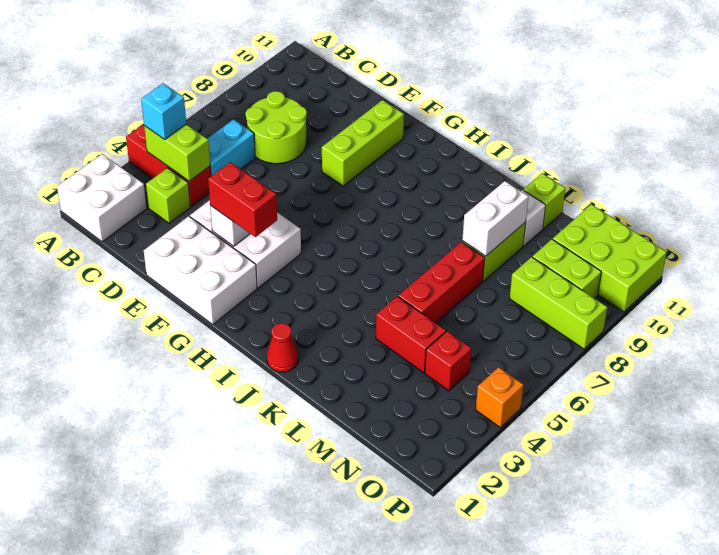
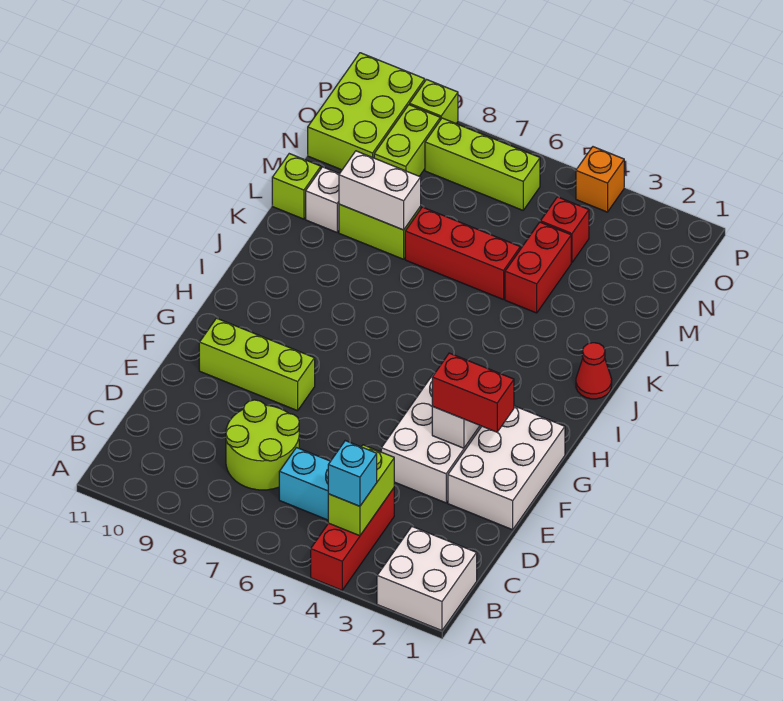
lime brick C3 level 1 -> lime brick P9 level 1
red brick F3:G3 level 3 -> red brick F2:F3 level 3
lime brick N8:P8 level 1 -> lime brick O6:O8 level 1

